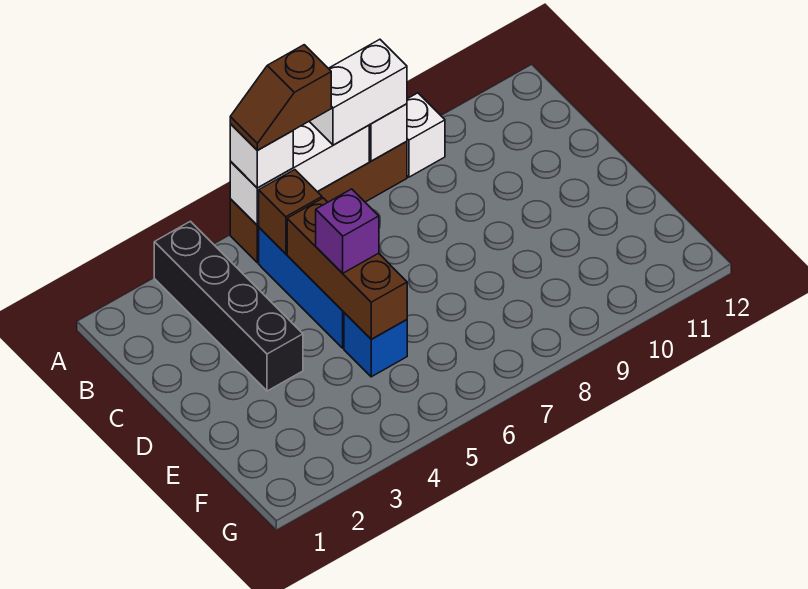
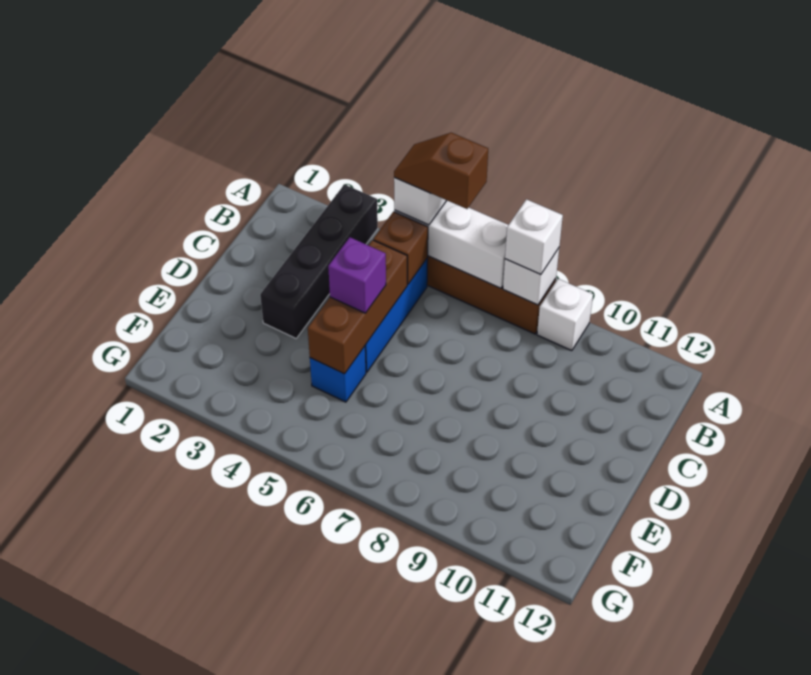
white brick A7:A8 level 3 -> white brick A8 level 3

